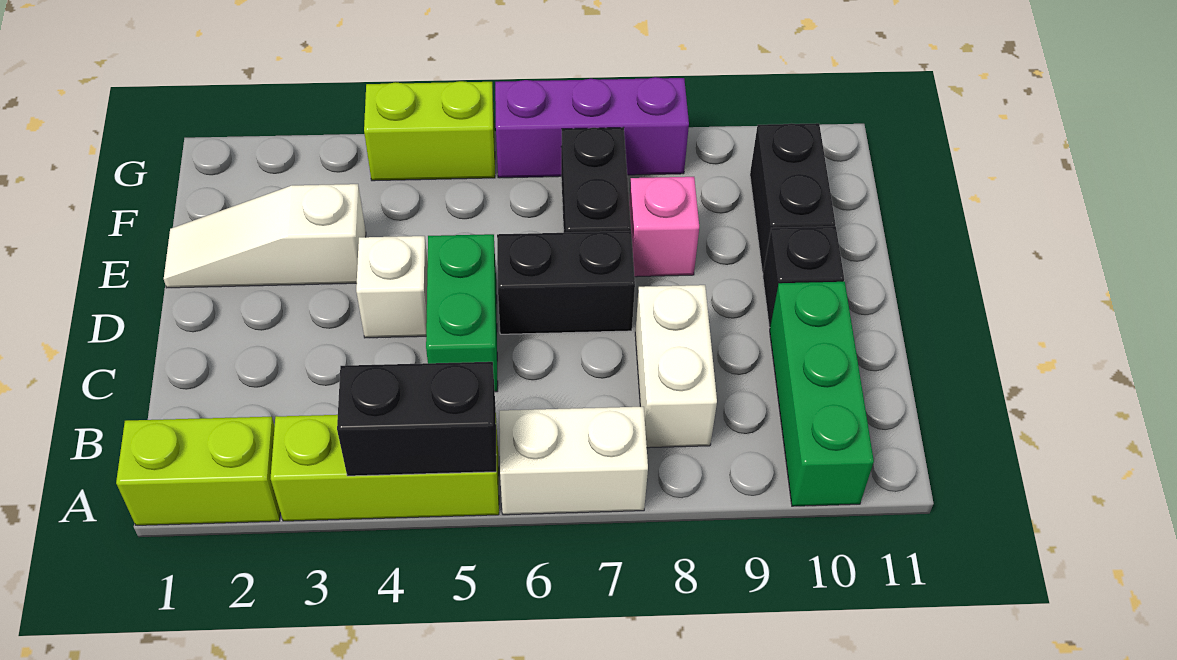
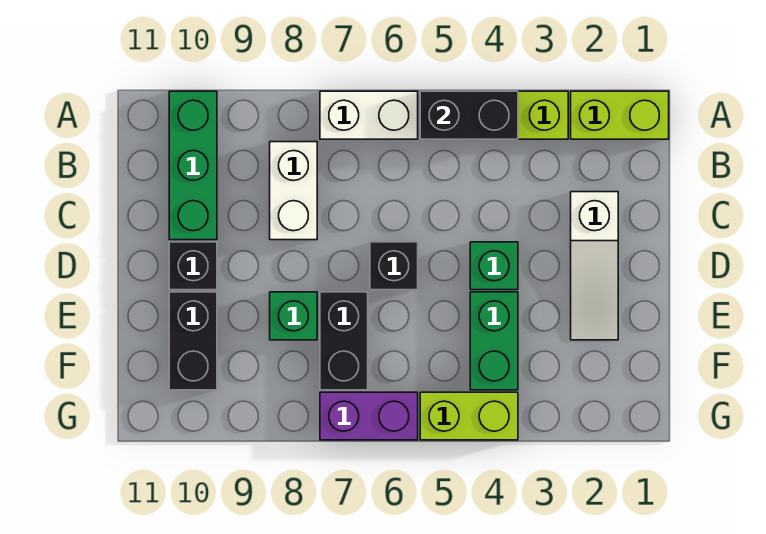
green brick C5:D5 level 1 -> green brick E4:F4 level 1
white brick D4 level 1 -> green brick D4 level 1
black brick D6:D7 level 1 -> black brick D6 level 1
white slope E1:E3 level 1 top 3 -> white slope C2:E2 level 1 top C
pink brick E8 level 1 -> green brick E8 level 1
purple brick G6:G8 level 1 -> purple brick G6:G7 level 1

